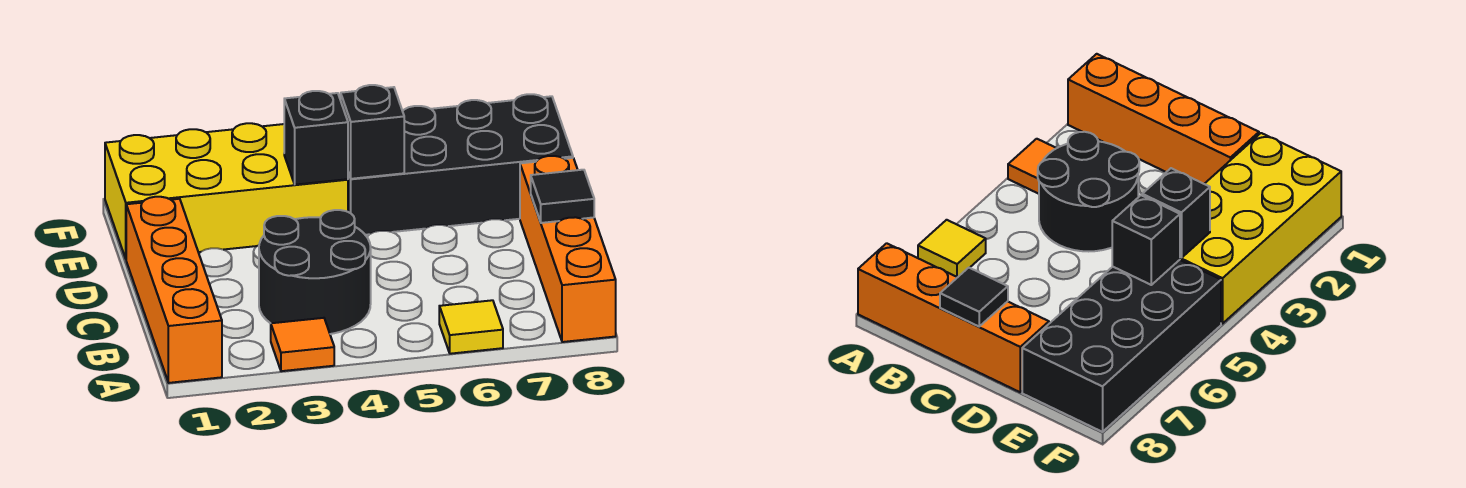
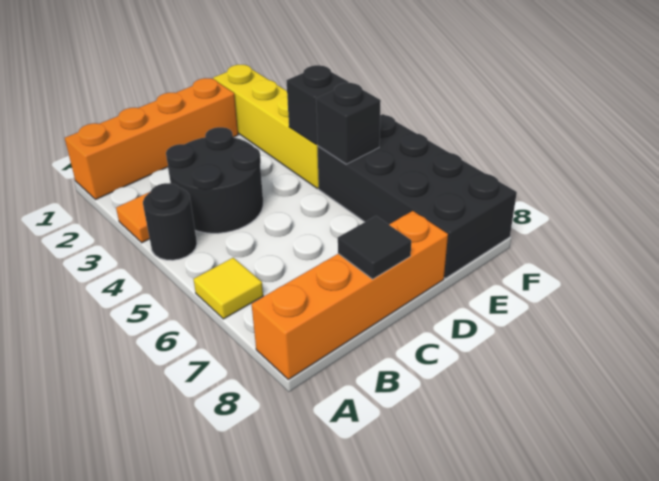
none -> black round brick A4 level 1
yellow brick E1:F4 level 1 -> yellow brick E1:E4 level 1

